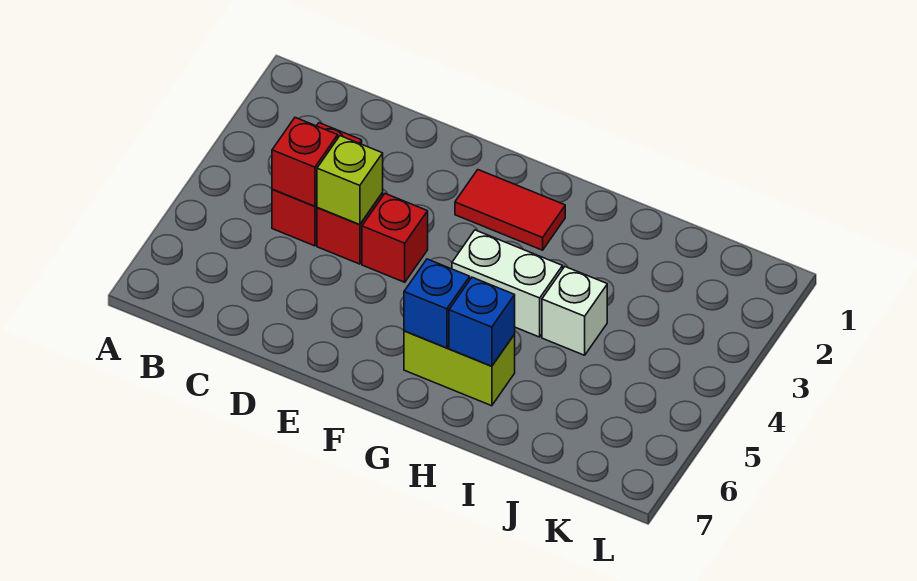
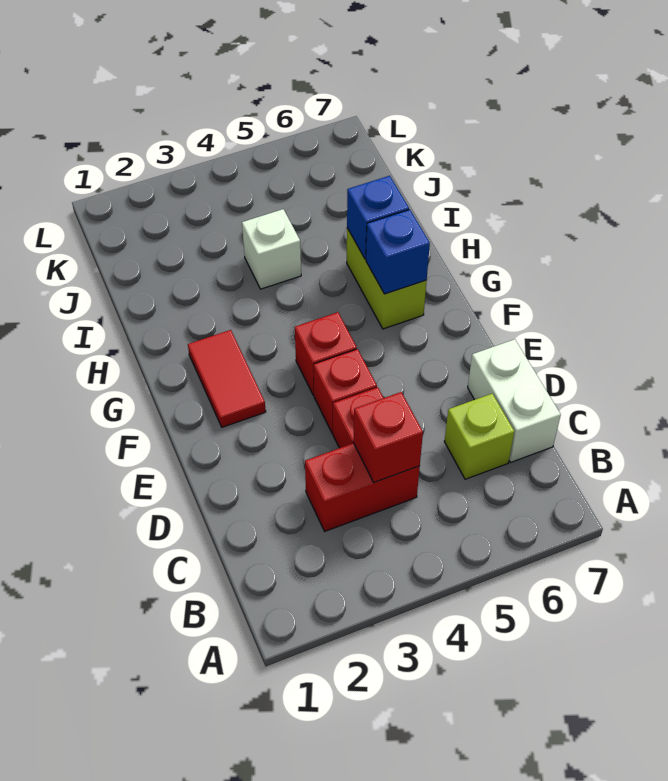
lime brick D4 level 2 -> lime brick C6 level 1
none -> red brick F4 level 1
white brick G4:H4 level 1 -> white brick C7:D7 level 1

